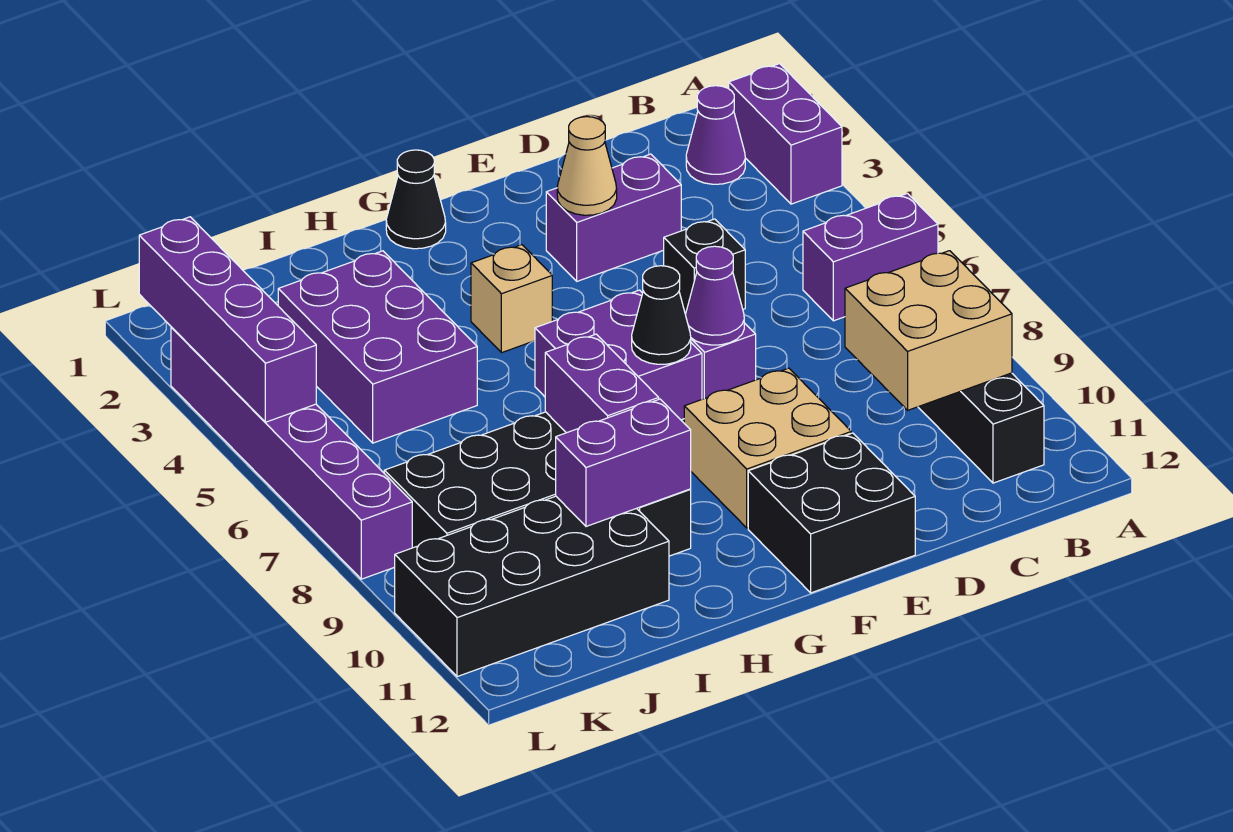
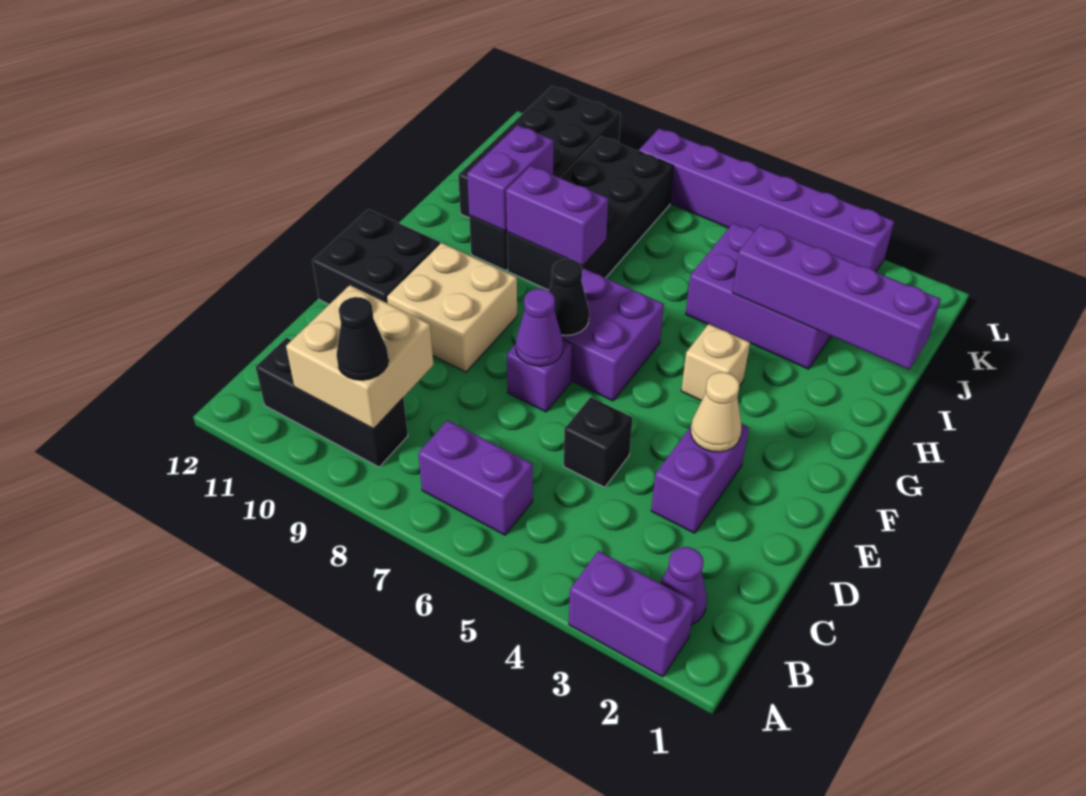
purple brick A6:B6 level 1 -> purple brick B6:B7 level 1
black cone G1 level 1 -> black cone B9 level 3
purple brick L2:L5 level 2 -> purple brick I1:I4 level 2

